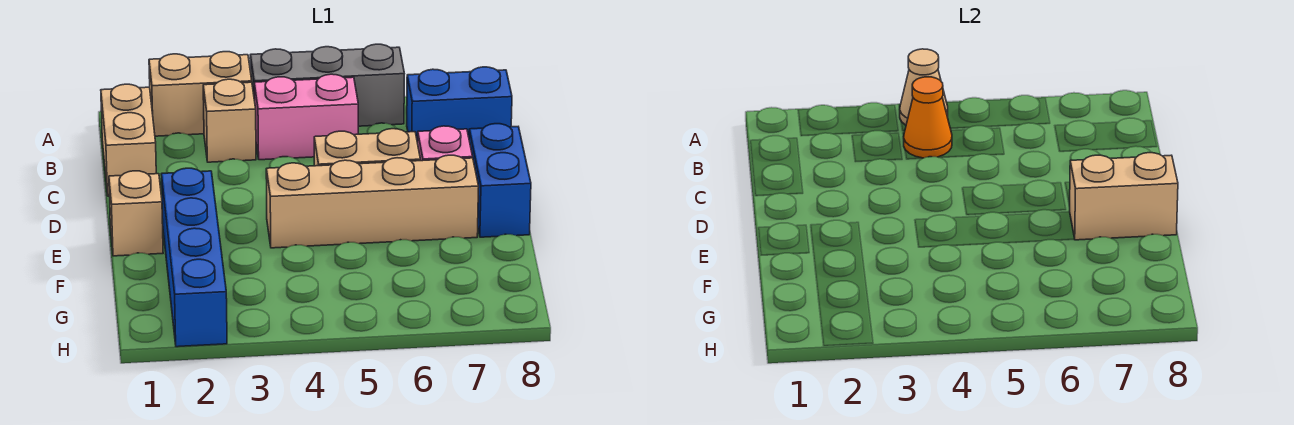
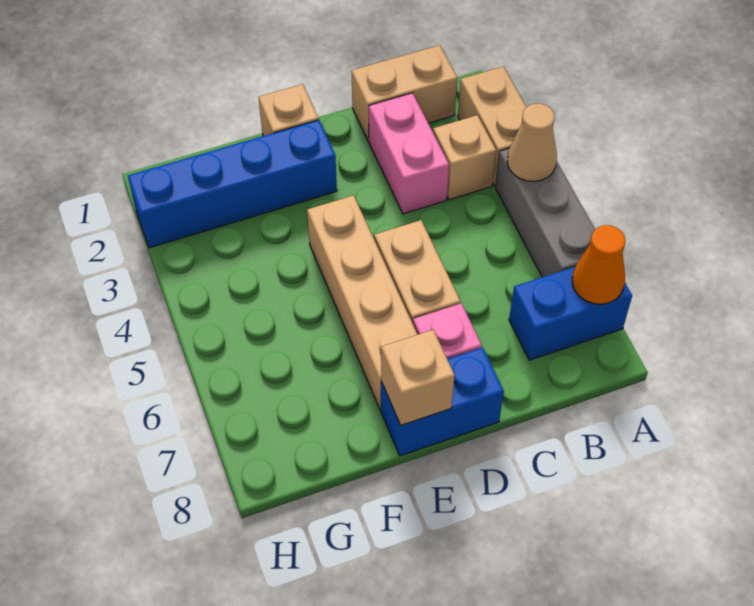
pink brick B4:B5 level 1 -> pink brick C2:C3 level 1
orange cone B4 level 2 -> orange cone A7 level 2
blue brick B7:B8 level 1 -> blue brick A7:B7 level 1
tan brick E7:E8 level 2 -> tan brick E8 level 2

